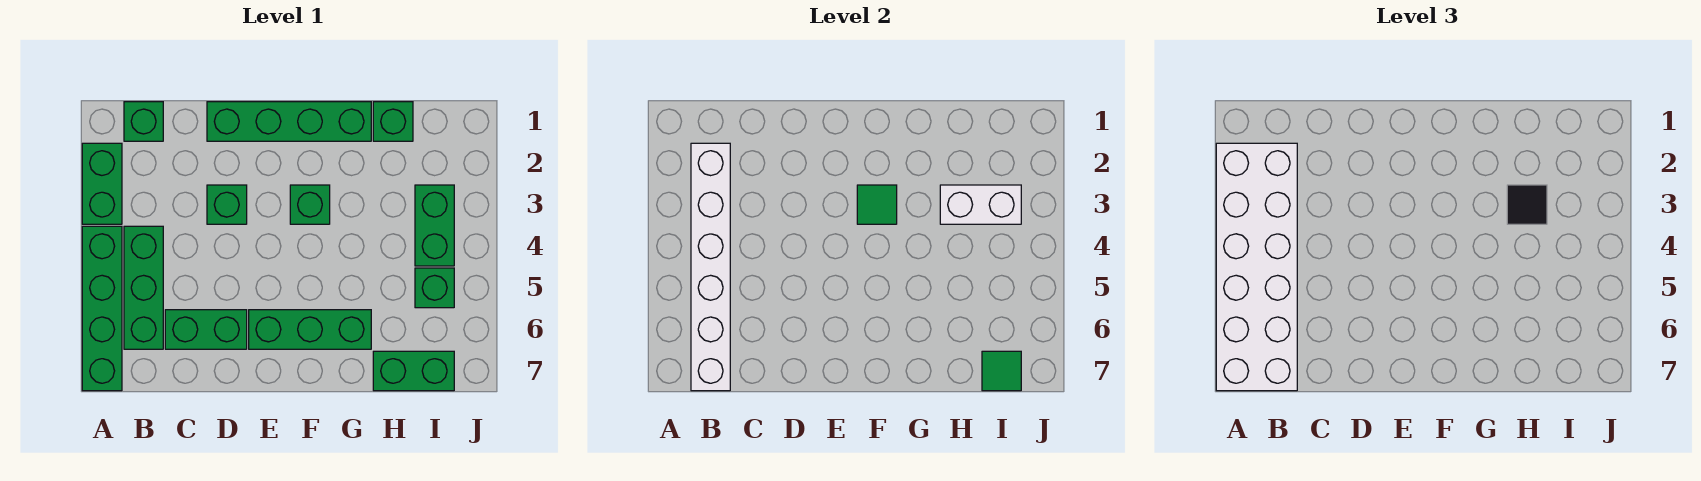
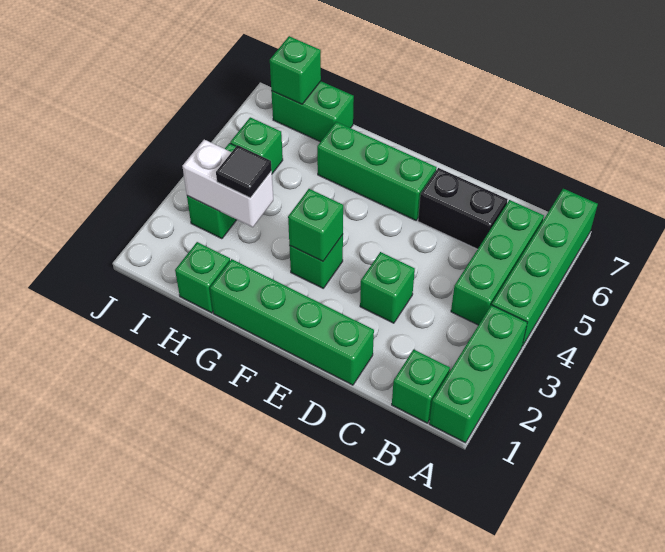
green brick A2:A3 level 1 -> green brick A1:A3 level 1
white brick A2:B7 level 3 -> none
white brick B2:B7 level 2 -> none
green brick C6:D6 level 1 -> black brick C6:D6 level 1
green tile F3 level 2 -> green brick F3 level 2
green tile I7 level 2 -> green brick I7 level 2

